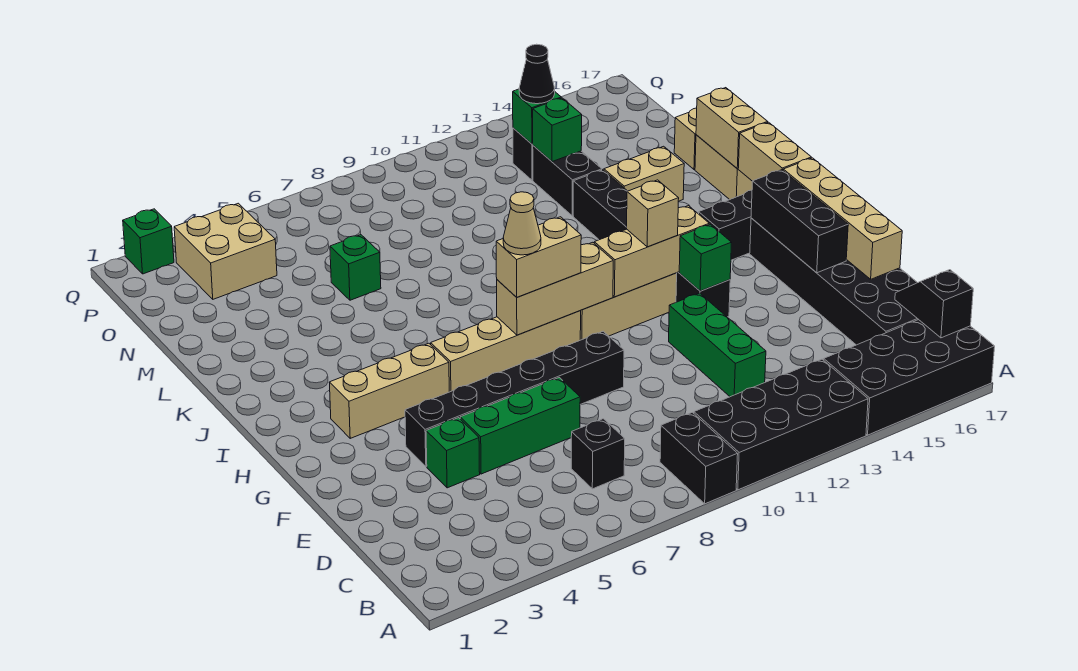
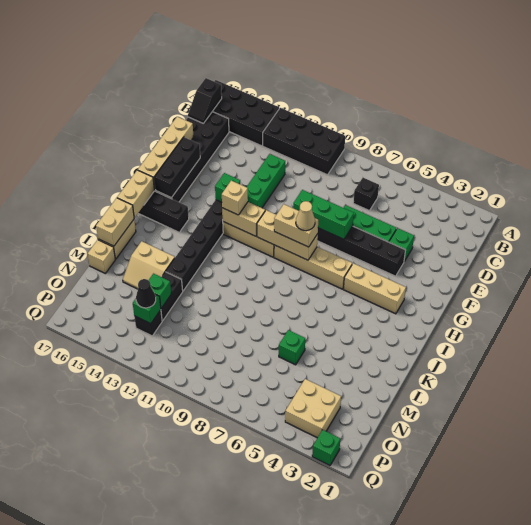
black brick A9:B9 level 1 -> none
none -> green brick F7:F9 level 2
tan brick H11:H13 level 2 -> tan brick H11:H12 level 2

